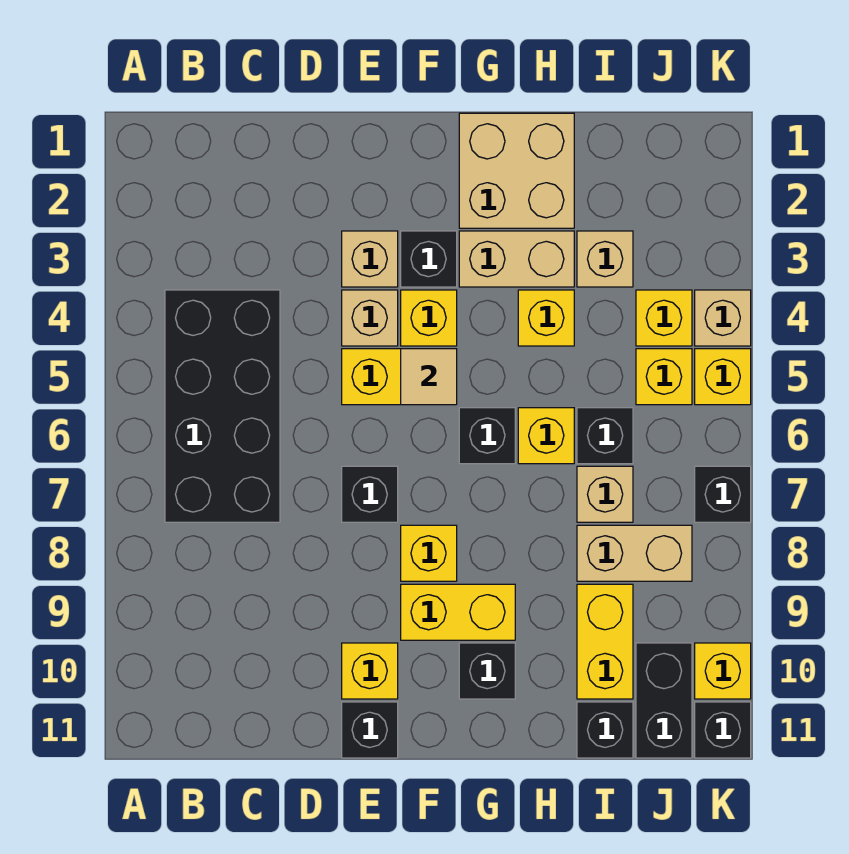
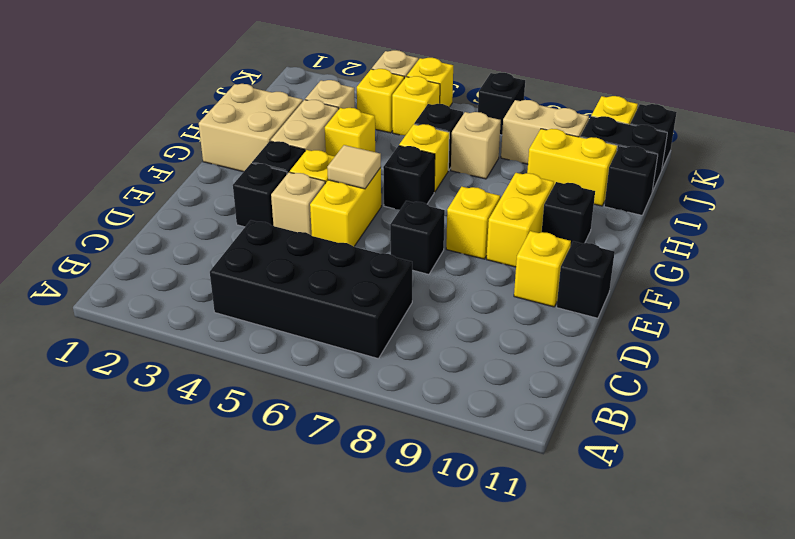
tan brick E3 level 1 -> black brick E3 level 1
tan brick I8:J8 level 1 -> tan brick J8:J9 level 1

